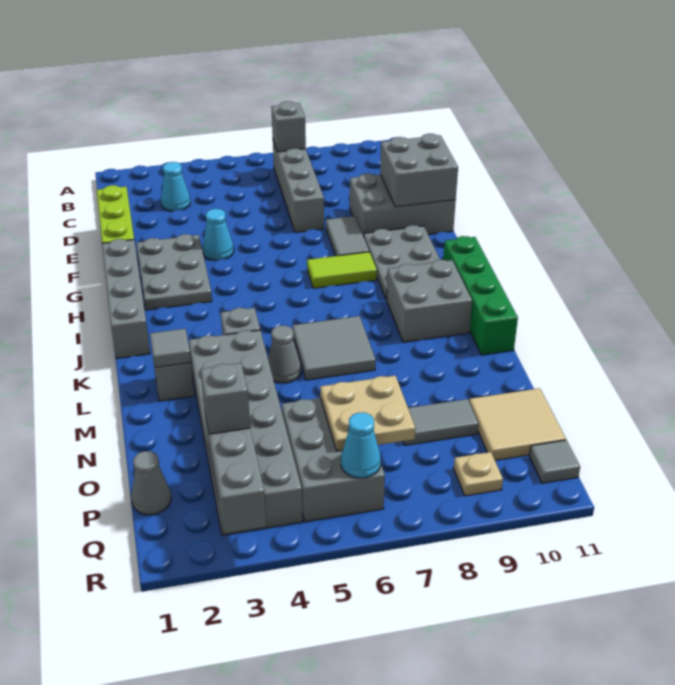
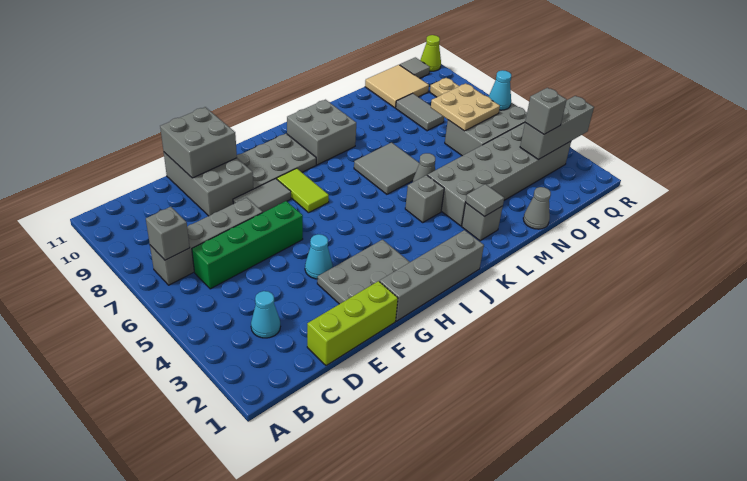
green brick I11:L11 level 1 -> green brick C6:F6 level 1
grey cone P1 level 1 -> grey cone N1 level 1
none -> lime cone R11 level 1

